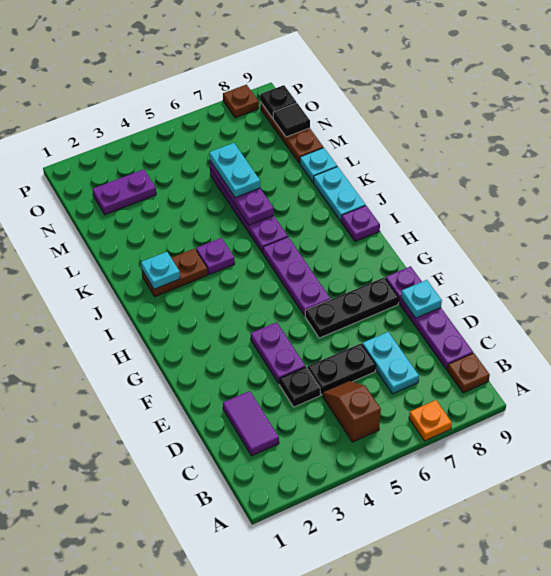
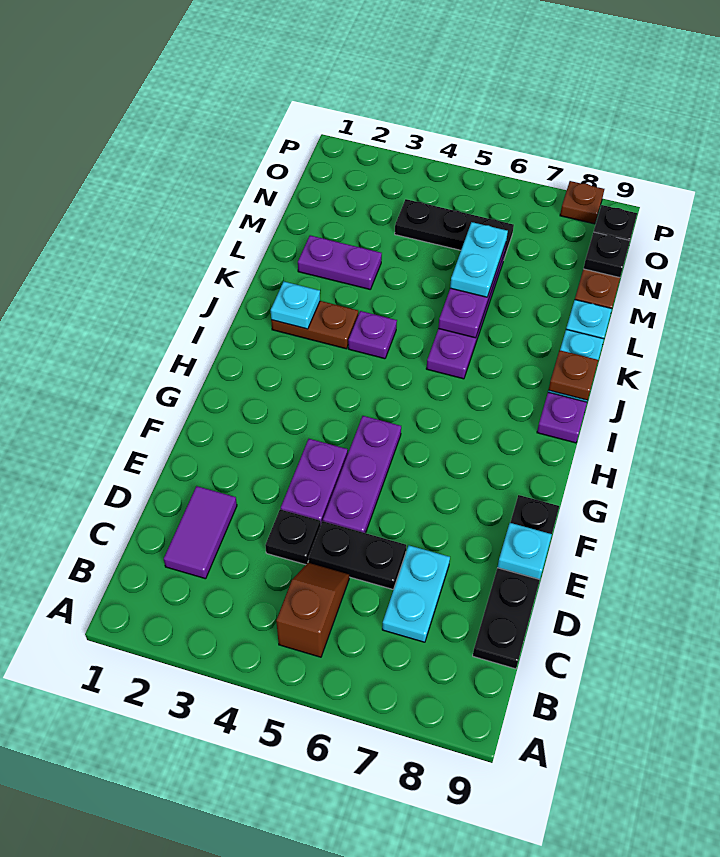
orange plate A7 level 1 -> none
brown plate B9 level 1 -> brown plate J9 level 2
purple plate C9:F9 level 1 -> black plate C9:F9 level 1
black plate F6:F8 level 1 -> black plate N4:N6 level 1
purple plate G6:I6 level 1 -> purple plate E5:G5 level 1
purple plate N2:N3 level 1 -> purple plate L2:L3 level 1
black tile N9 level 2 -> black plate N9 level 2

